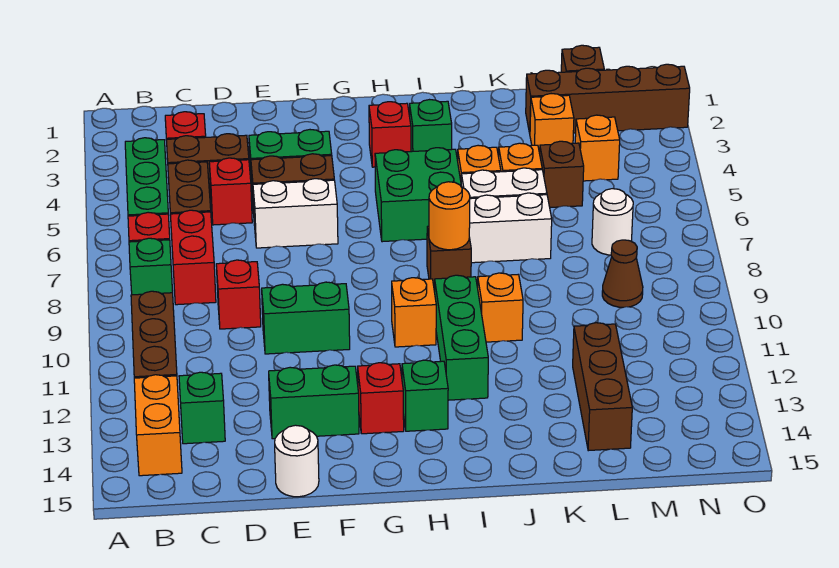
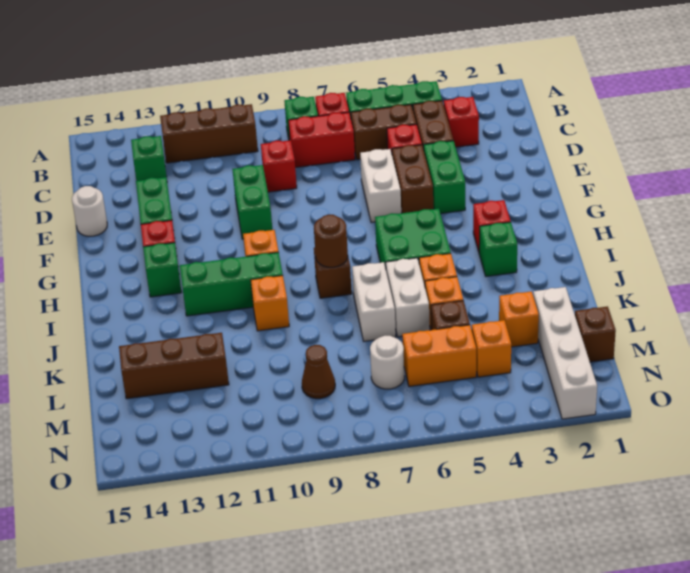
orange brick B13:B14 level 1 -> orange brick M5:M6 level 1
orange round brick I8 level 2 -> brown round brick I8 level 2
brown brick L2:O2 level 1 -> white brick L2:O2 level 1

